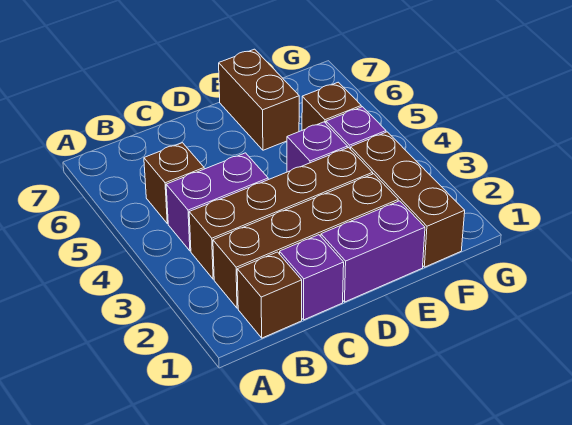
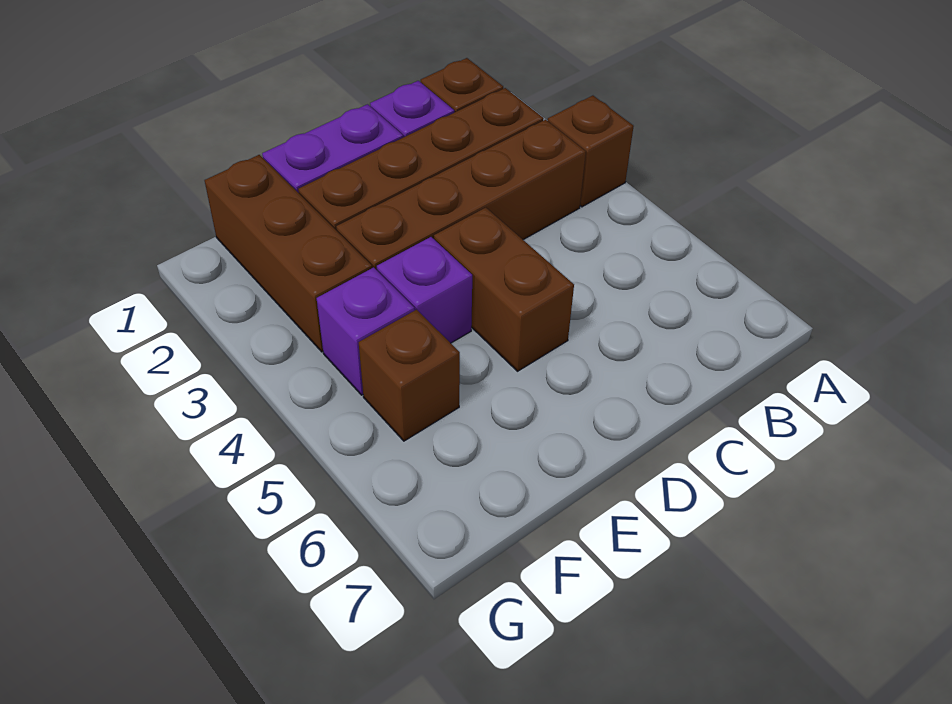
purple brick B4:C4 level 1 -> none
brown brick B5 level 1 -> brown brick A3 level 1
brown brick E6:E7 level 1 -> brown brick D4:D5 level 1

